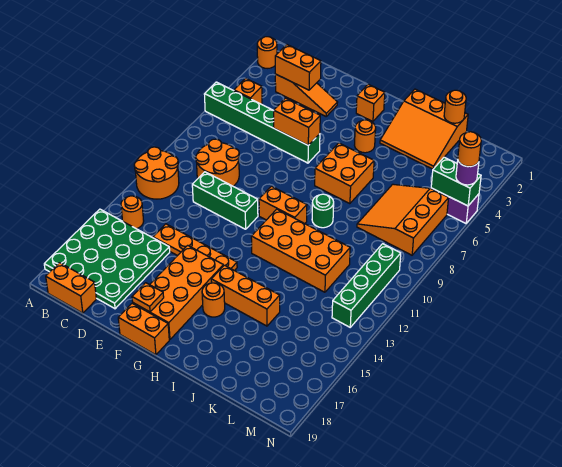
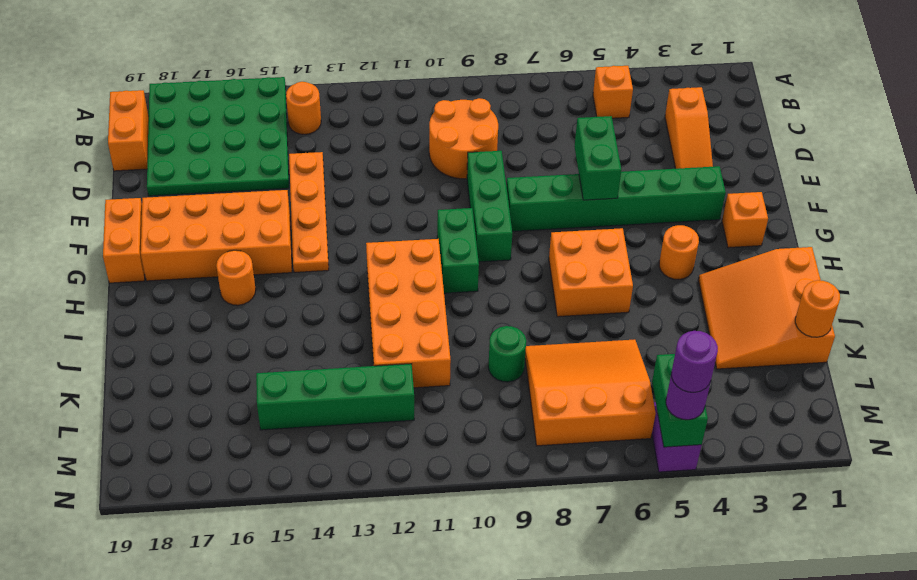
orange round brick A2 level 1 -> none
green brick A6:F6 level 1 -> green brick F3:F8 level 1
orange round brick A11:B12 level 1 -> none
orange brick C3:D3 level 2 -> none
green brick D11:F11 level 1 -> green brick E9:G9 level 1
orange brick E6:F6 level 2 -> green brick E6:F6 level 2
orange plate F18 level 2 -> none
orange brick G10:H10 level 1 -> green brick G10:H10 level 1
orange brick H15:J15 level 1 -> none
green round brick I9 level 1 -> green round brick K9 level 1
green brick M10:M13 level 1 -> green brick L12:L15 level 1
orange round brick N5 level 4 -> purple round brick N5 level 4

